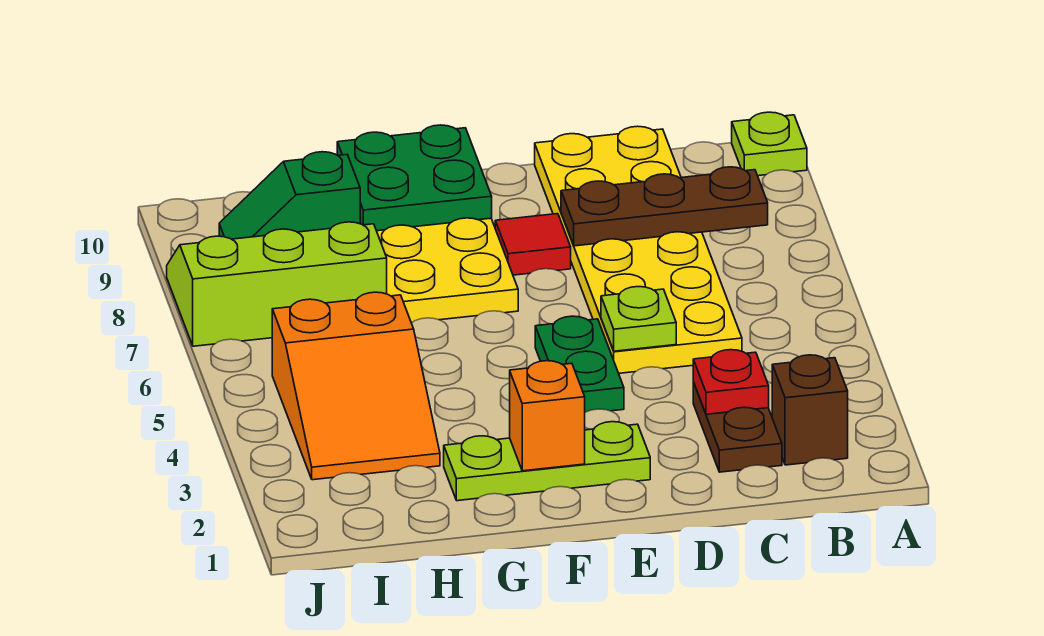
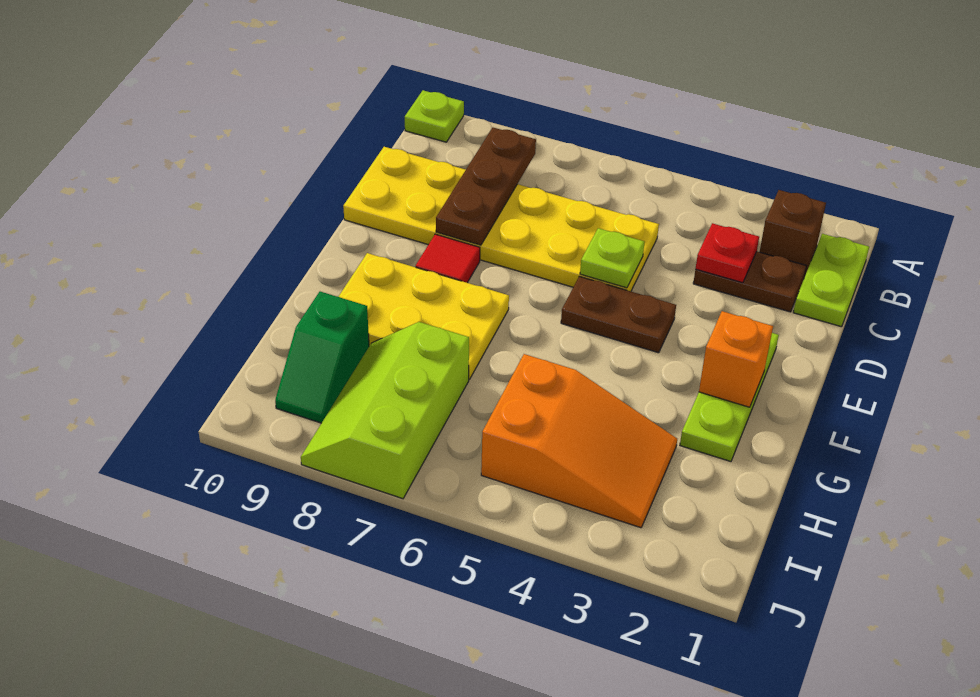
none -> lime plate B1:C1 level 1
green plate E4:E5 level 1 -> brown plate E4:E5 level 1
green plate F9:G10 level 2 -> none

